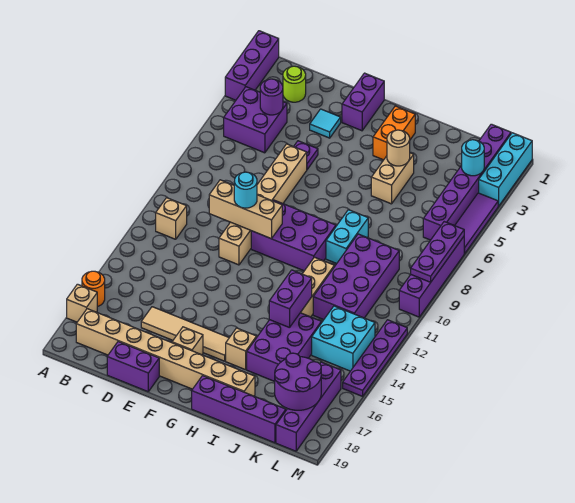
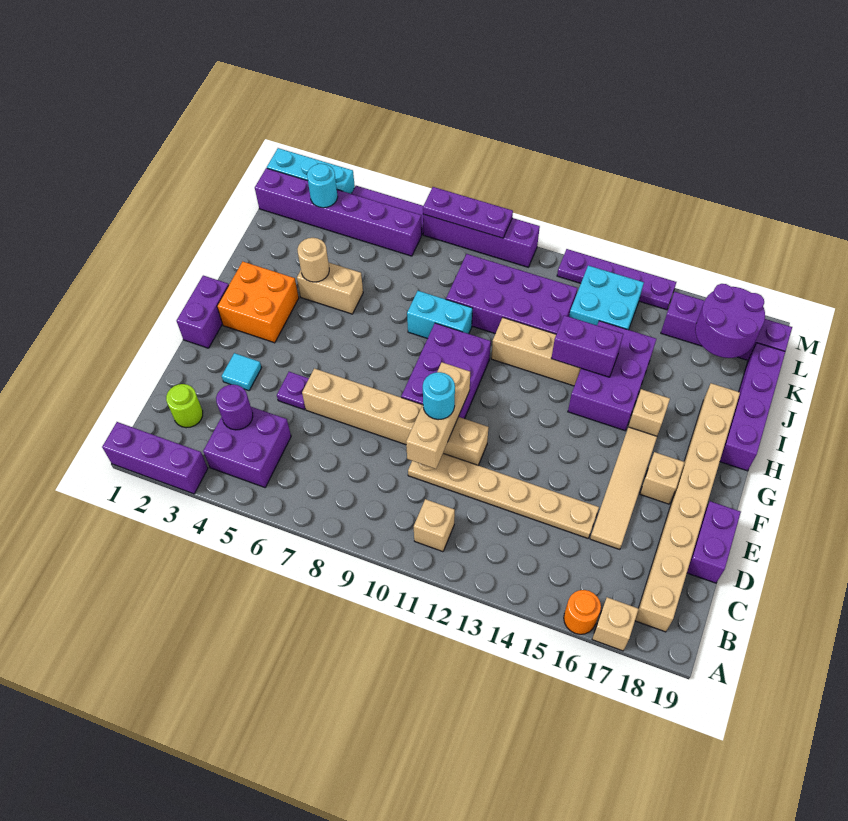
none -> tan plate D10:D15 level 1
purple brick F1:F2 level 1 -> purple brick F1:G1 level 1
orange brick H2:H3 level 1 -> orange brick G2:H3 level 1
purple brick I14:J16 level 1 -> purple brick H14:J15 level 1

